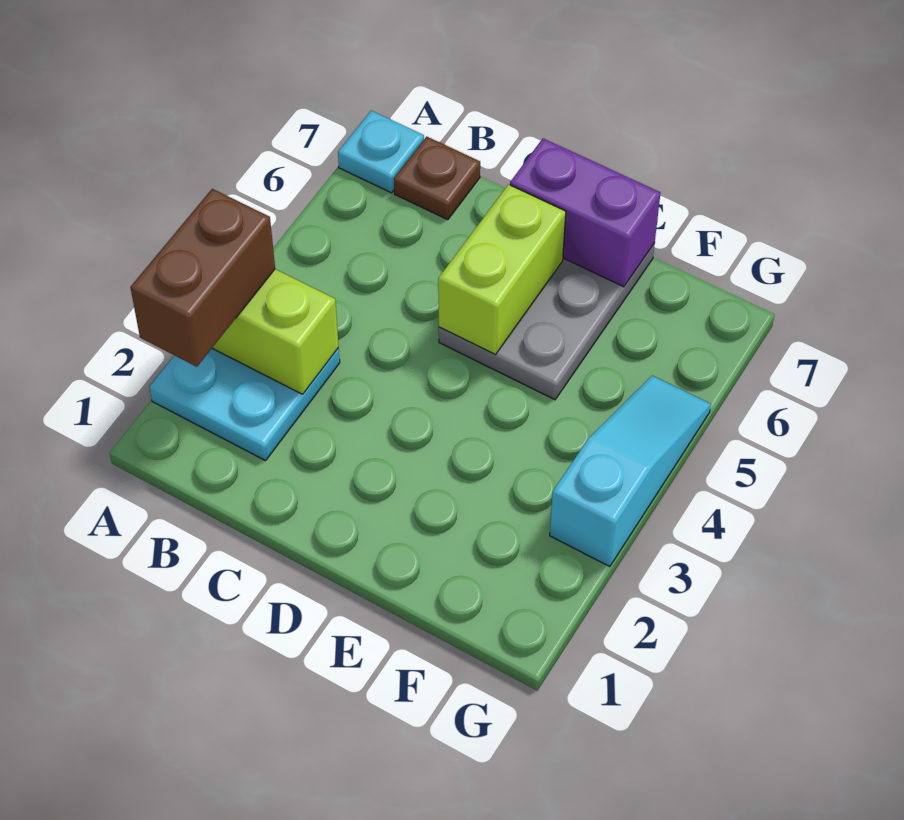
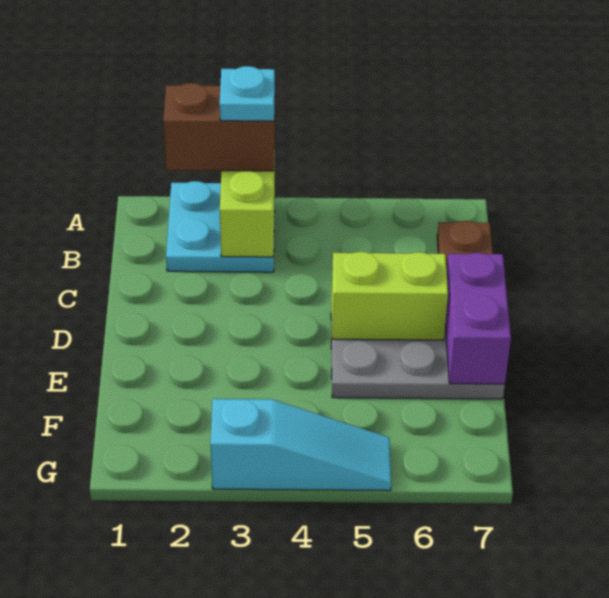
cyan plate A7 level 1 -> cyan plate A3 level 4

